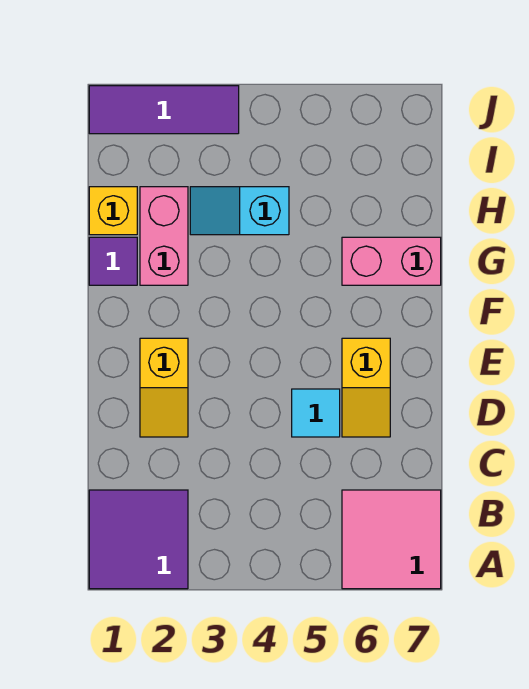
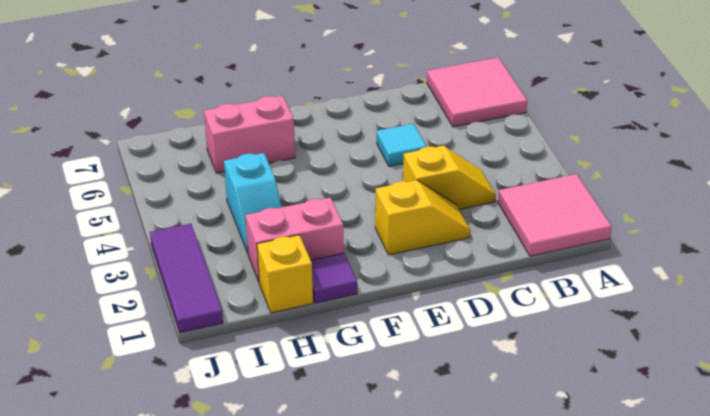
purple tile A1:B2 level 1 -> pink tile A1:B2 level 1
yellow slope D6:E6 level 1 top E -> yellow slope C3:D3 level 1 top D
pink brick G6:G7 level 1 -> pink brick G6:H6 level 1

